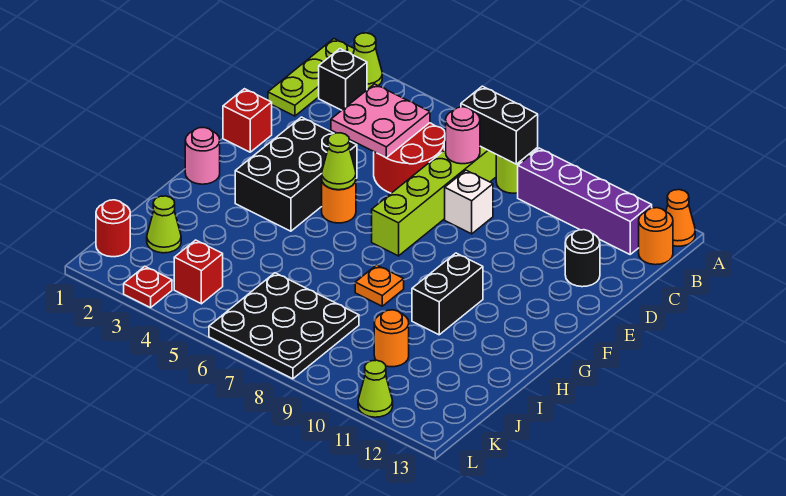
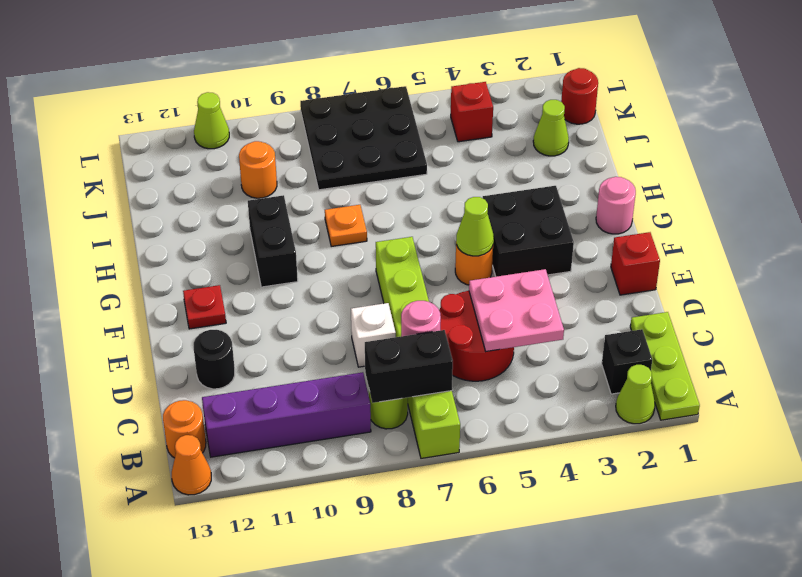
black brick E3:G4 level 1 -> black brick F3:G4 level 1
red plate L3 level 1 -> red plate F12 level 1

